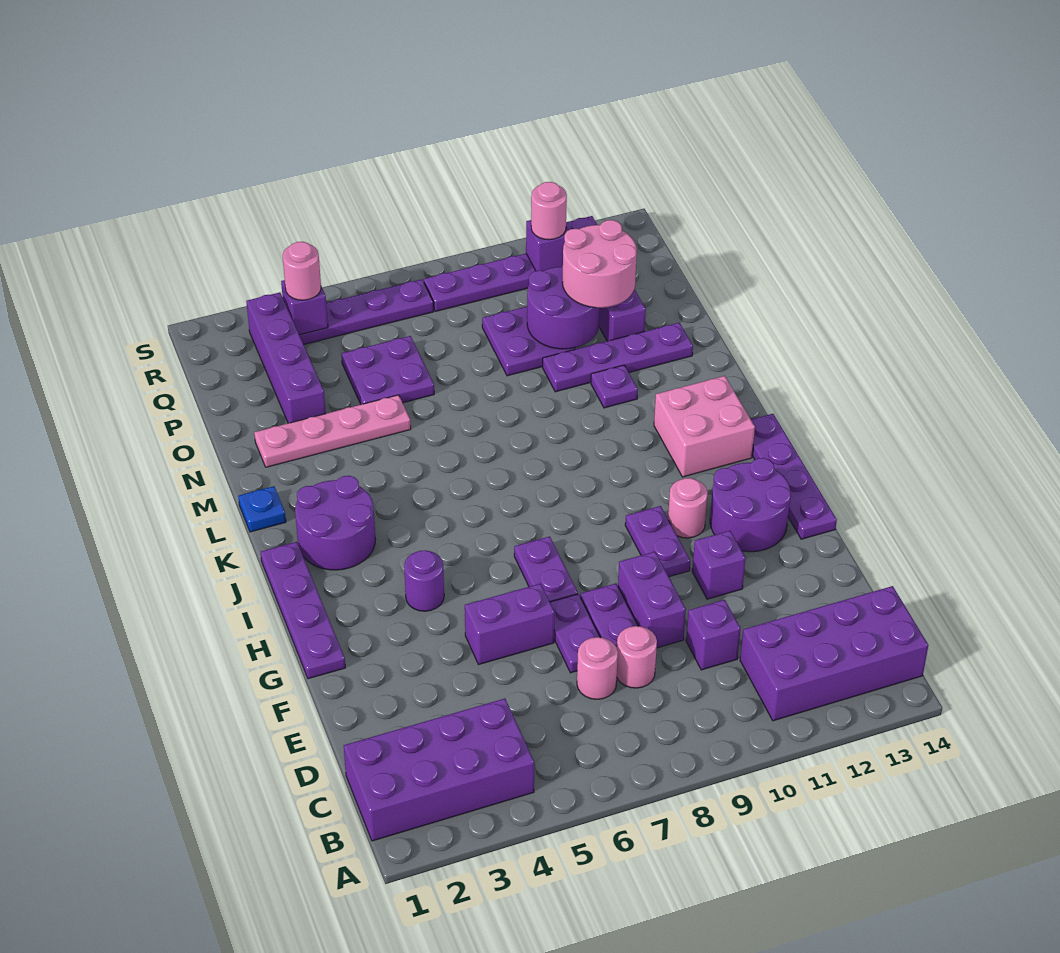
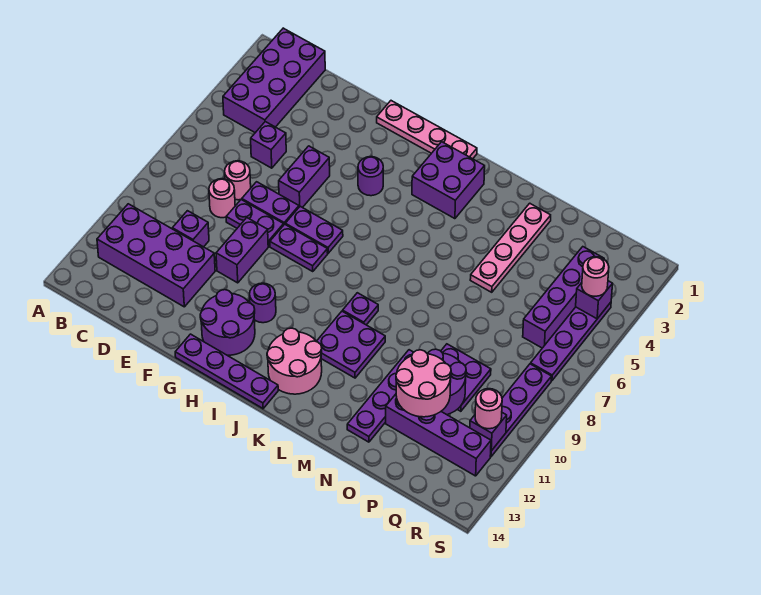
purple brick B11:C14 level 1 -> purple brick B11:E12 level 1
purple brick E9:F9 level 1 -> purple brick F9:F10 level 1
purple brick F11 level 1 -> purple brick D5 level 1
purple plate G1:J1 level 1 -> pink plate G1:J1 level 1
purple plate G10:H10 level 1 -> purple plate G8:H8 level 1
pink round brick H11 level 1 -> purple round brick H11 level 1
purple round brick J2:K3 level 1 -> purple brick J2:K3 level 1
pink brick J12:K13 level 1 -> pink round brick J12:K13 level 1
blue plate L1 level 1 -> none
purple plate M11 level 1 -> purple plate K9 level 1
purple brick O3:R3 level 1 -> purple brick Q3:Q6 level 1
purple plate O5:P6 level 1 -> purple plate K10:L11 level 1

